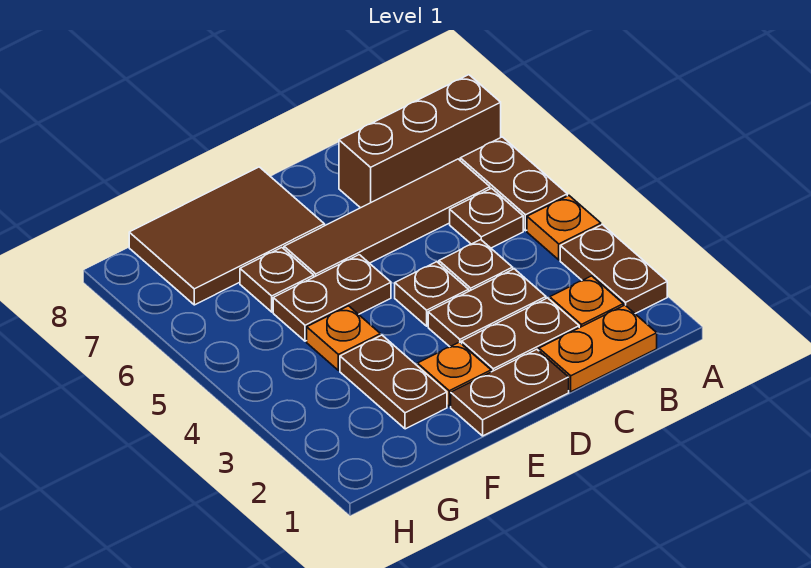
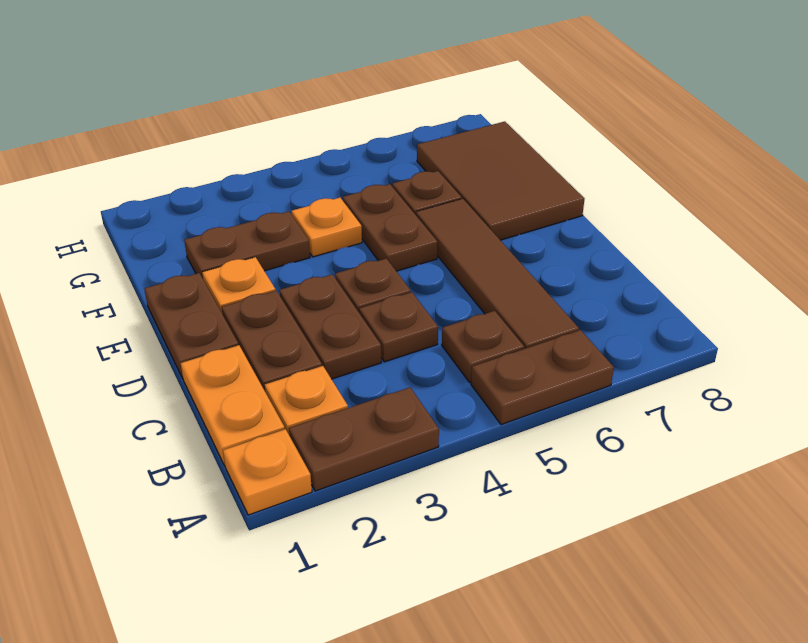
orange plate A4 level 1 -> orange plate A1 level 1
brown brick A7:C7 level 1 -> none

